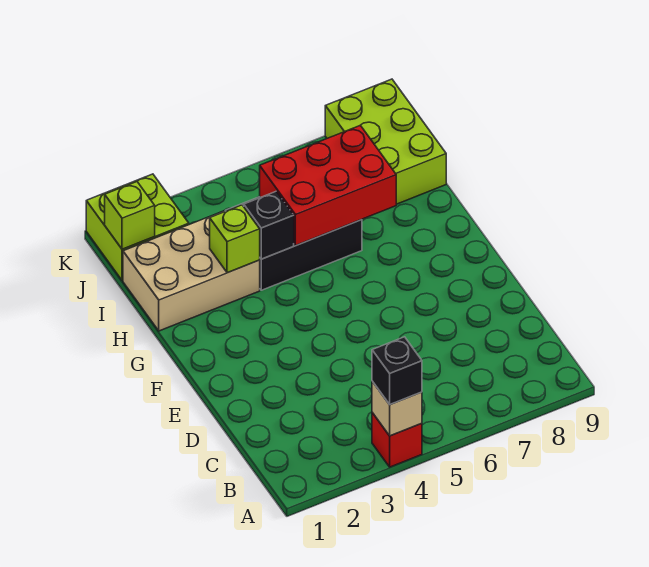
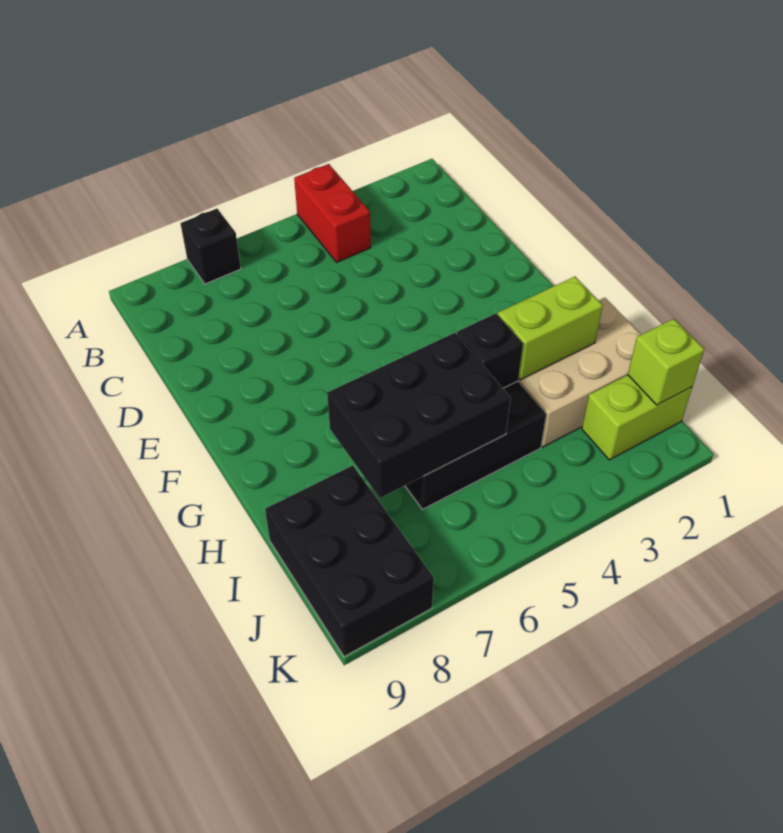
red brick A4 level 1 -> red brick A4:B4 level 1
tan brick A4 level 2 -> none
black brick A4 level 3 -> black brick A7 level 1
lime brick H3 level 2 -> lime brick H2:H3 level 2
red brick H5:I7 level 2 -> black brick H5:I7 level 2
lime brick I8:K9 level 1 -> black brick I8:K9 level 1
lime brick J1:K2 level 1 -> lime brick J1:J2 level 1

